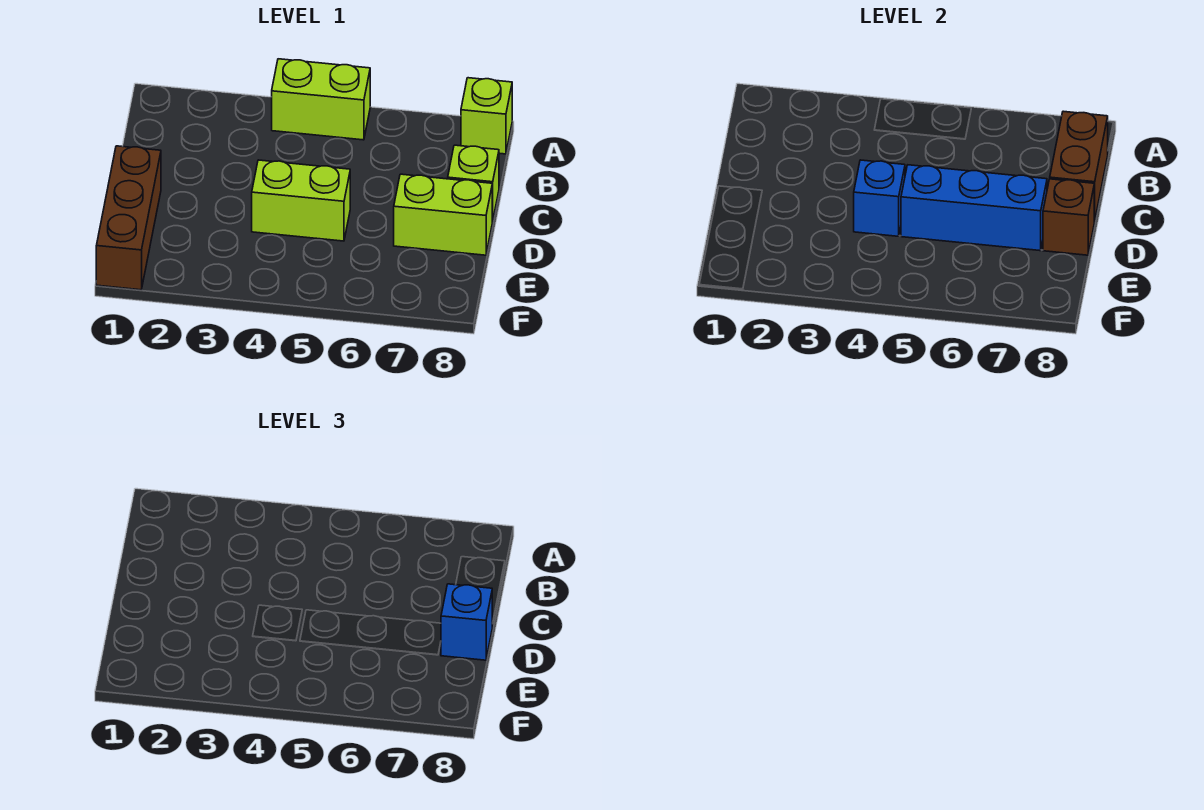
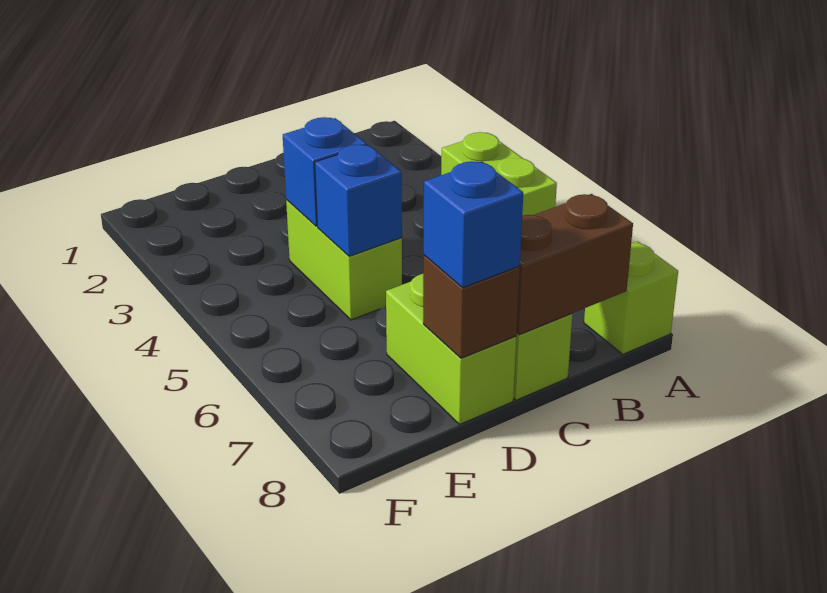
brown brick D1:F1 level 1 -> none
blue brick D5:D7 level 2 -> blue brick D5 level 2

